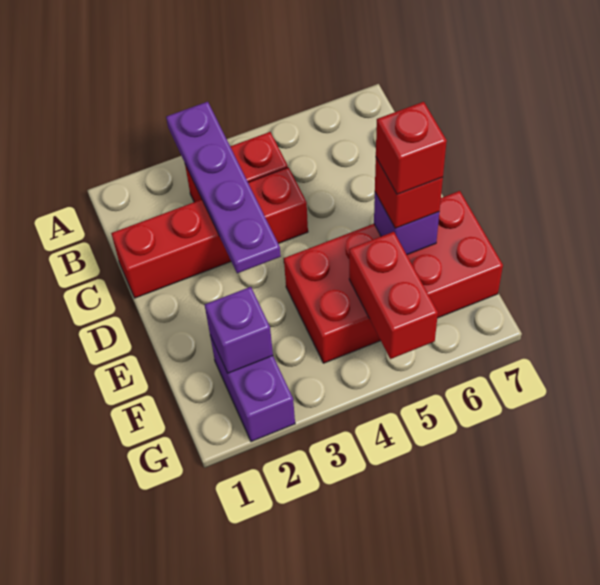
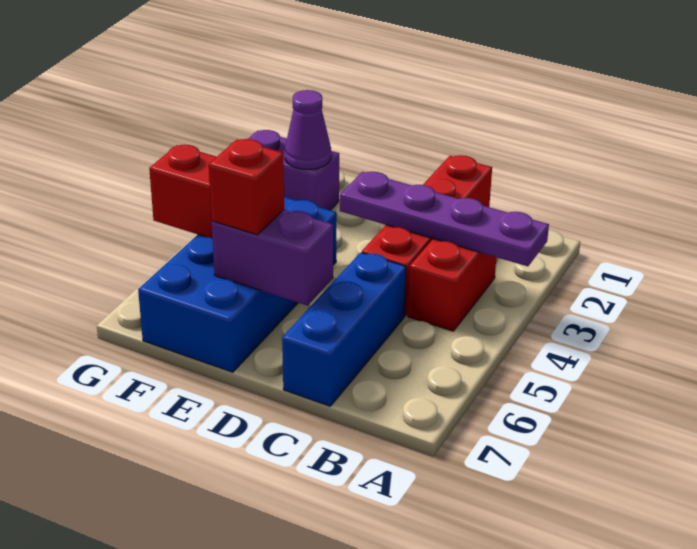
none -> blue brick C5:C7 level 1
red brick E4:F7 level 1 -> blue brick E4:F7 level 1
purple brick E6 level 2 -> purple brick D6:E6 level 2
red brick E6 level 4 -> none
purple brick F2 level 2 -> purple cone F2 level 2

